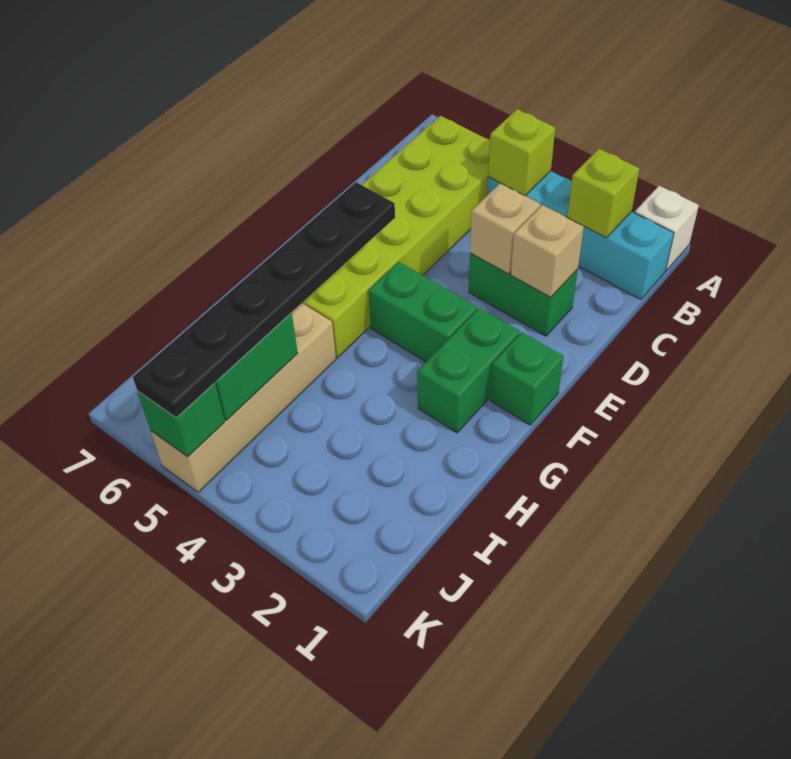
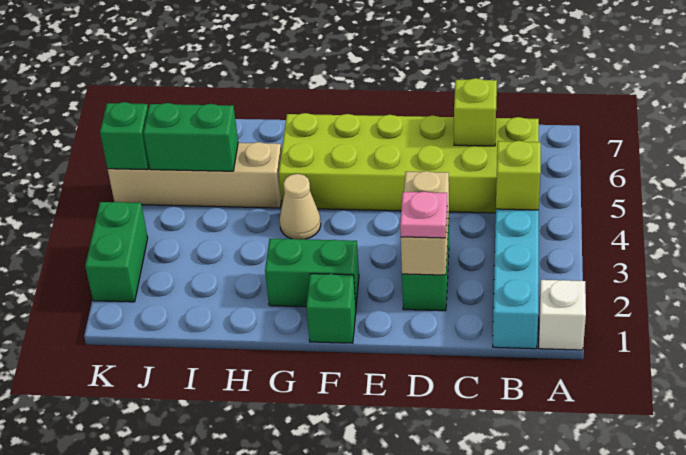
lime brick B2 level 2 -> lime brick C6 level 2
none -> pink plate D2 level 3
green brick F3:F4 level 1 -> green brick K2:K3 level 1
black plate F5:K5 level 3 -> none
none -> tan cone G4 level 1

